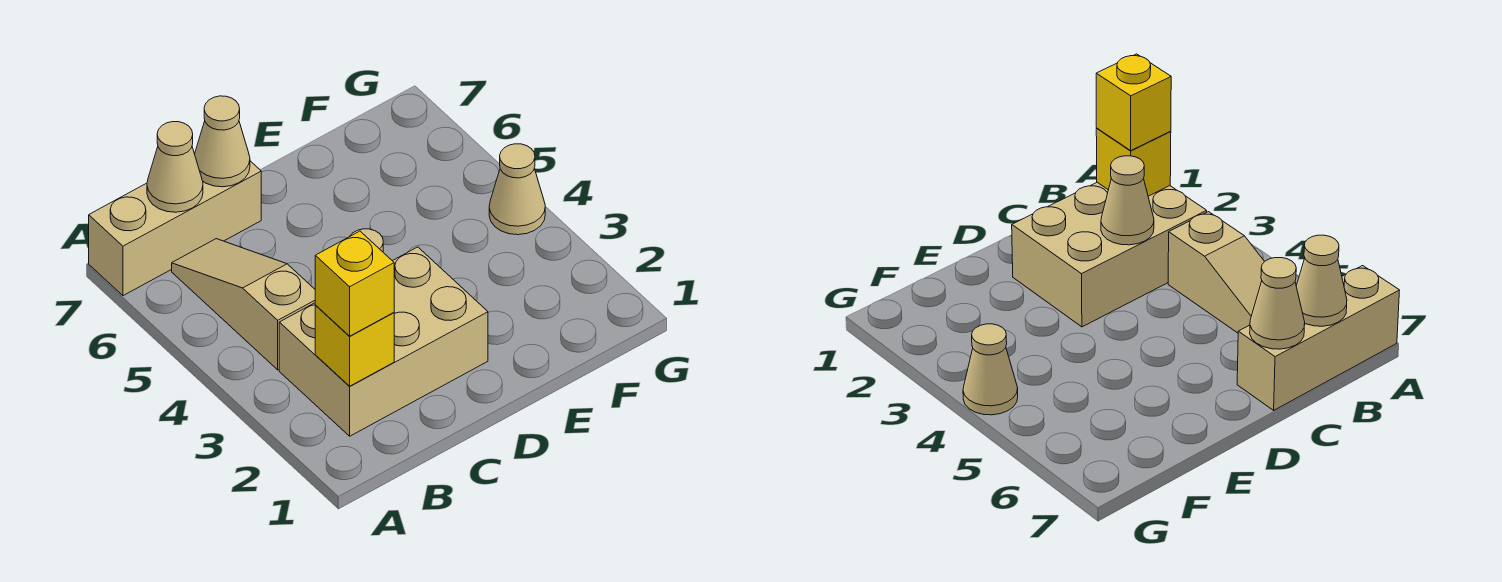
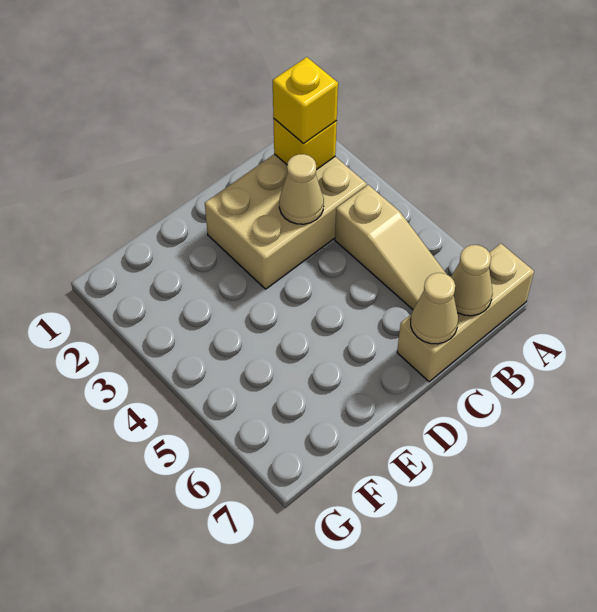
tan cone G4 level 1 -> none

